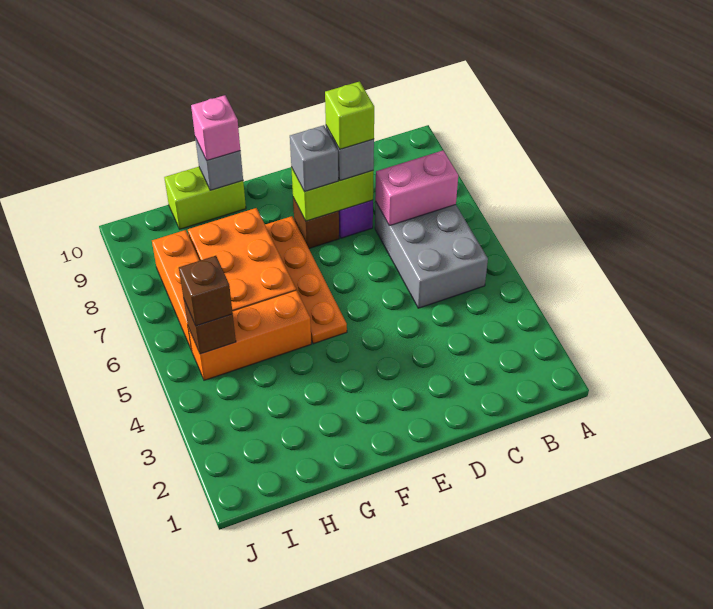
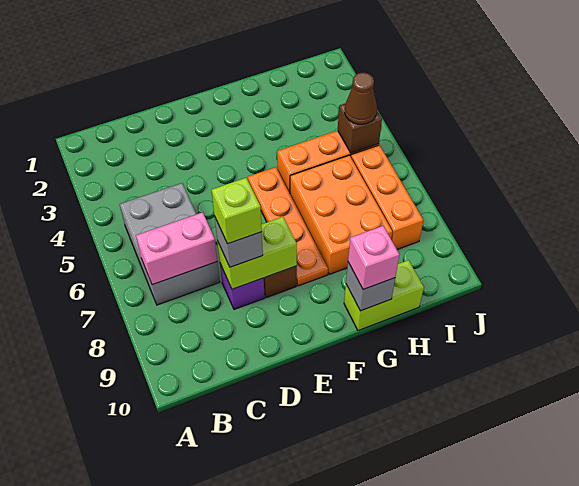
grey brick E8 level 3 -> none
brown brick I5 level 3 -> brown cone I5 level 3

